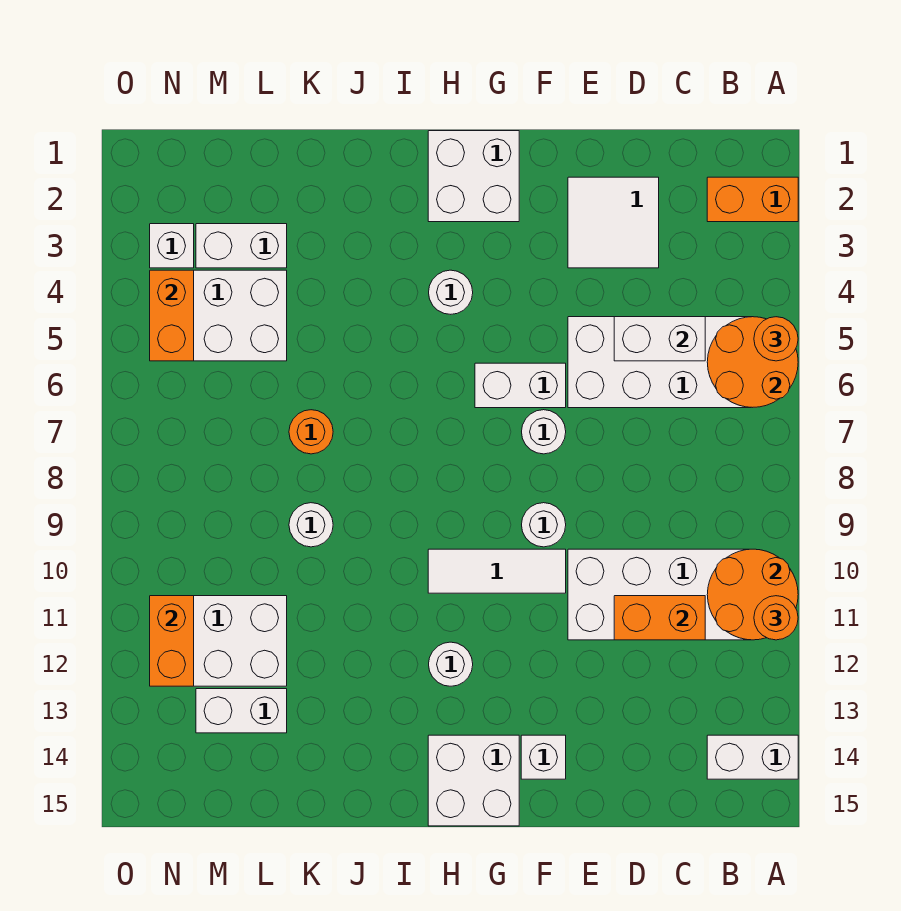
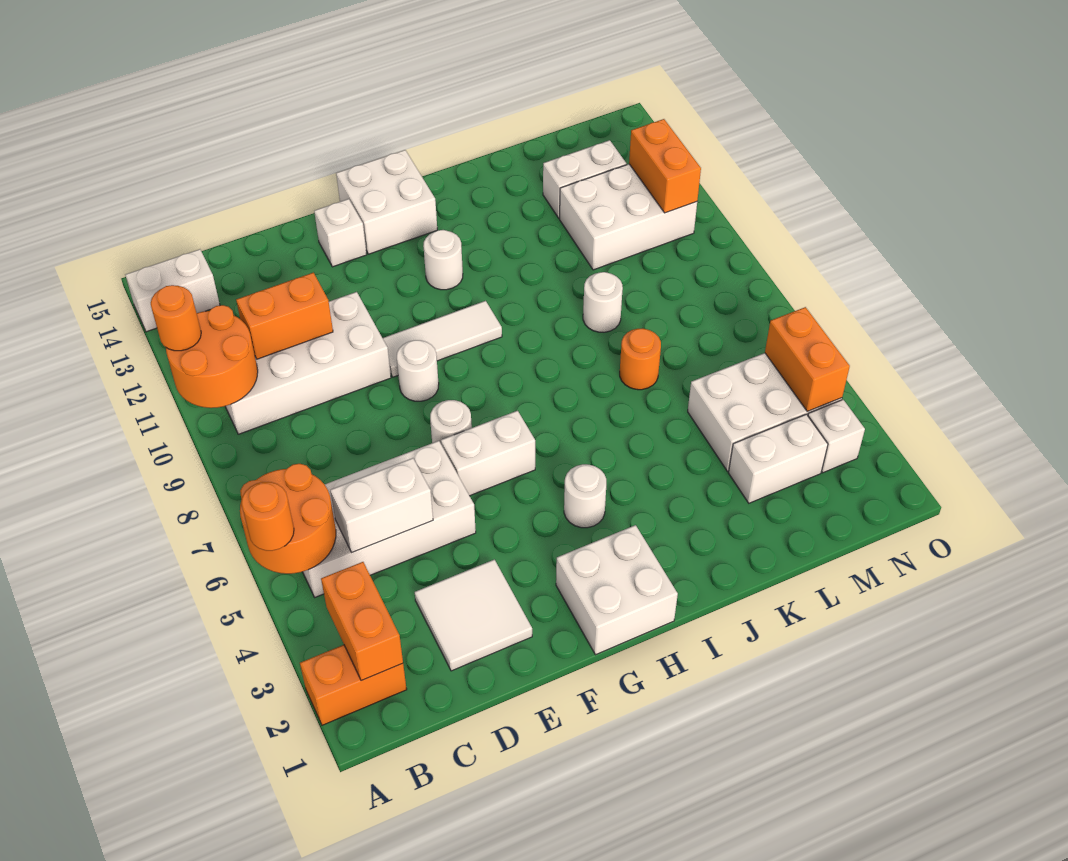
none -> orange brick B2:B3 level 2

